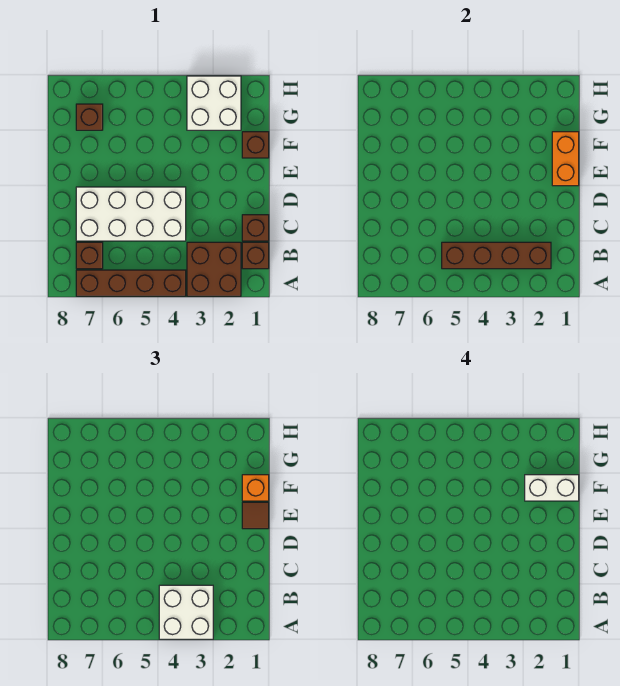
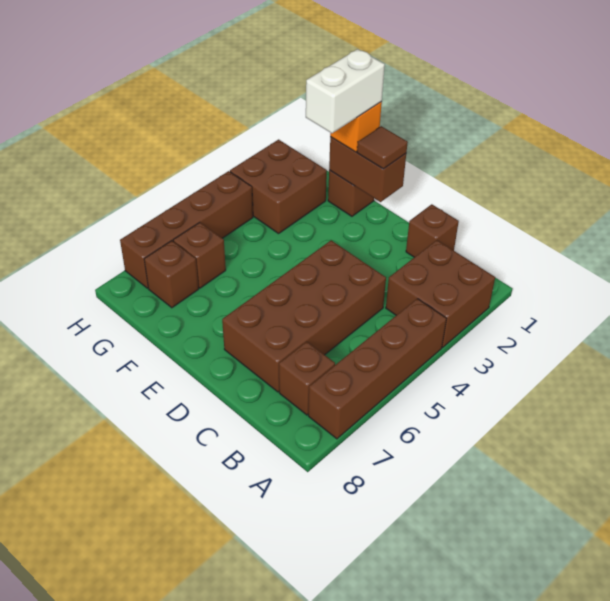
white brick A3:B4 level 3 -> none
brown brick B1 level 1 -> brown brick G6 level 1
brown brick B2:B5 level 2 -> brown brick H4:H7 level 1
white brick C4:D7 level 1 -> brown brick C4:D7 level 1
orange brick E1:F1 level 2 -> brown brick E1:F1 level 2
white brick G2:H3 level 1 -> brown brick G2:H3 level 1

